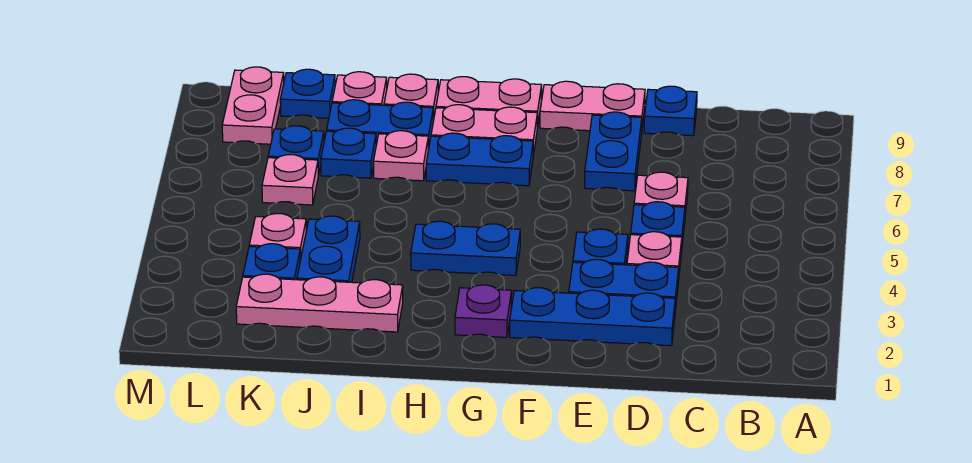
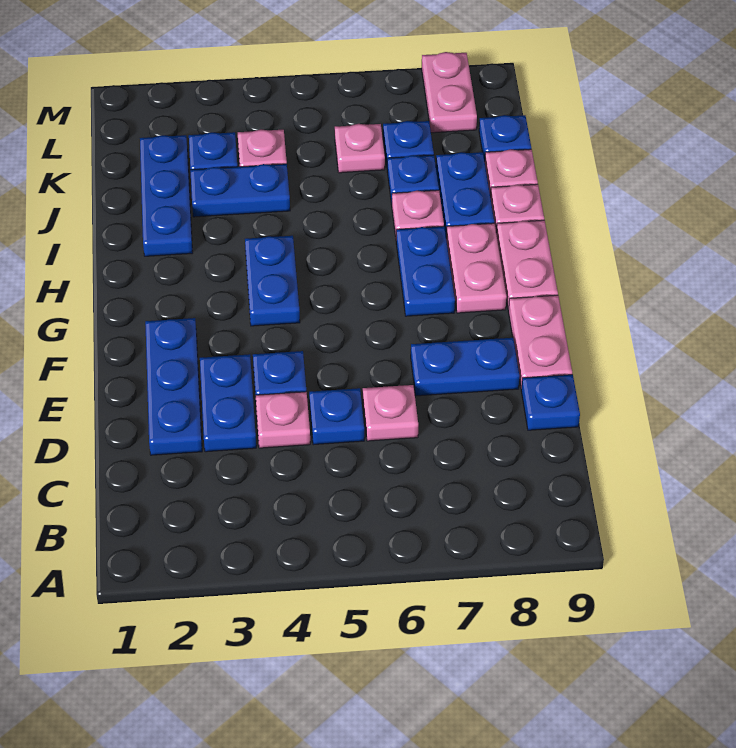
purple plate G2 level 1 -> none
pink plate I2:K2 level 1 -> blue plate I2:K2 level 1
pink plate L8:L9 level 1 -> pink plate L8:M8 level 1

